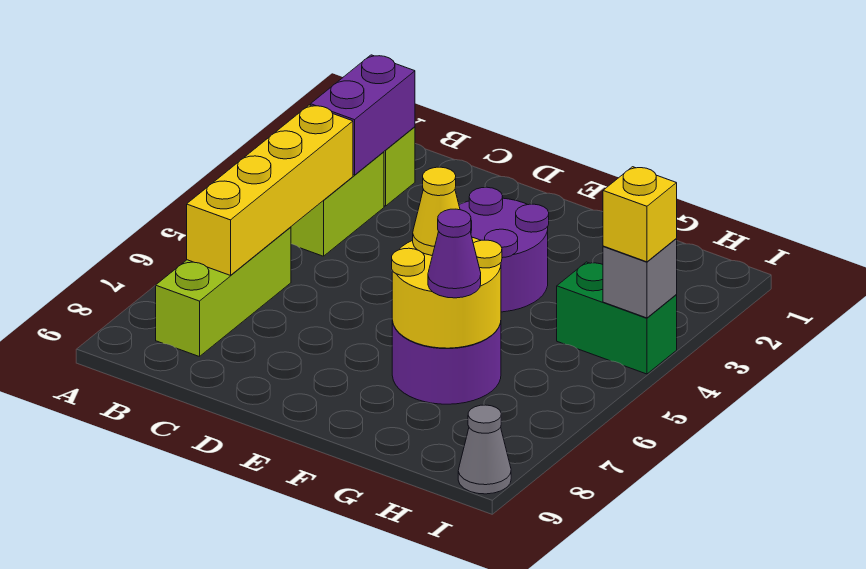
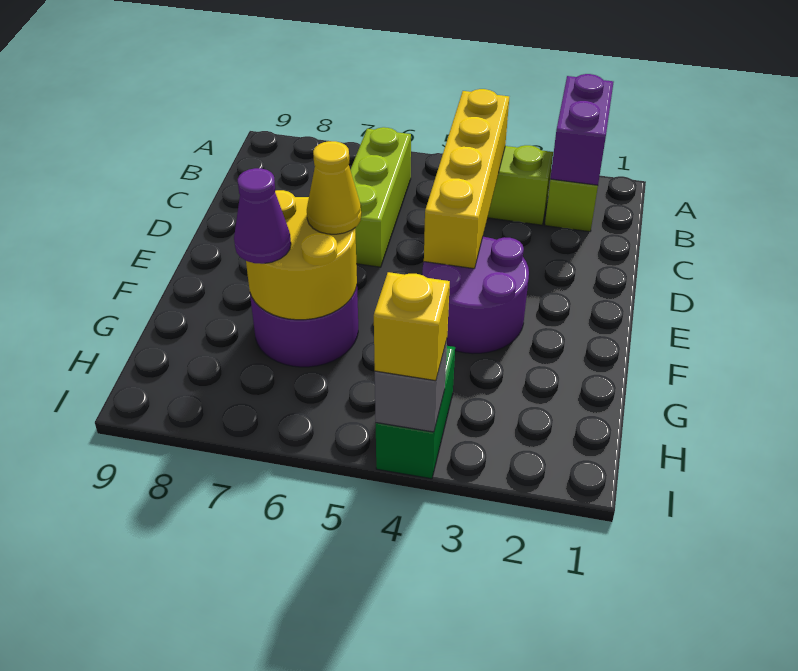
purple brick B2:B3 level 2 -> purple brick A2:B2 level 2
yellow brick B4:B7 level 2 -> yellow brick B4:E4 level 2
lime brick B6:B8 level 1 -> lime brick B6:D6 level 1
grey cone I9 level 1 -> none

